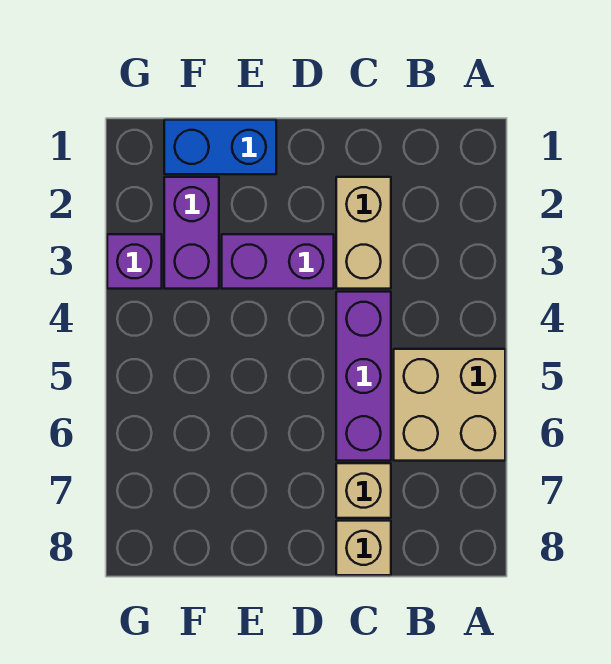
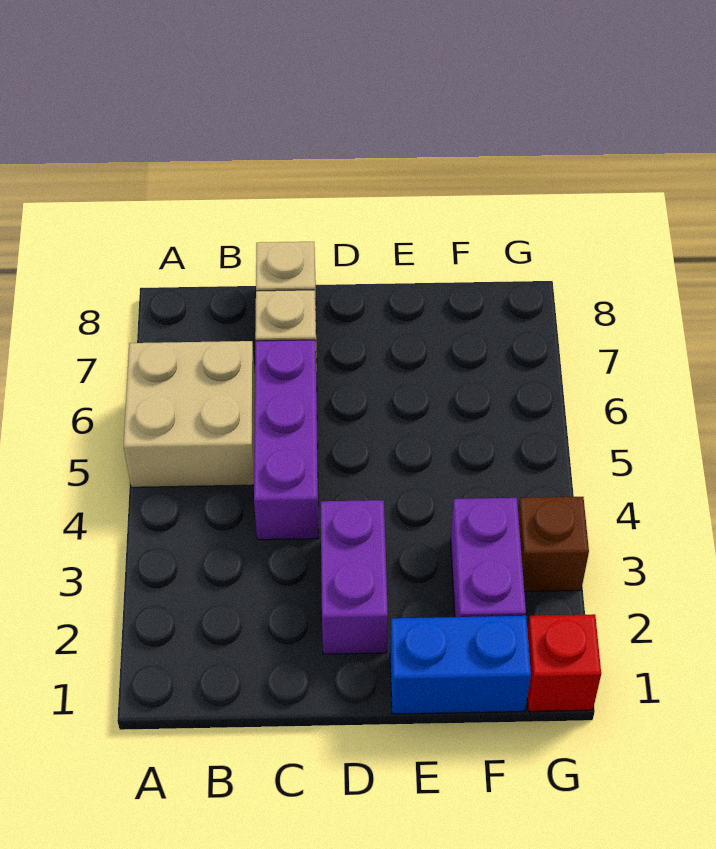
tan brick C2:C3 level 1 -> none
purple brick D3:E3 level 1 -> purple brick D2:D3 level 1
none -> red brick G1 level 1
purple brick G3 level 1 -> brown brick G3 level 1

